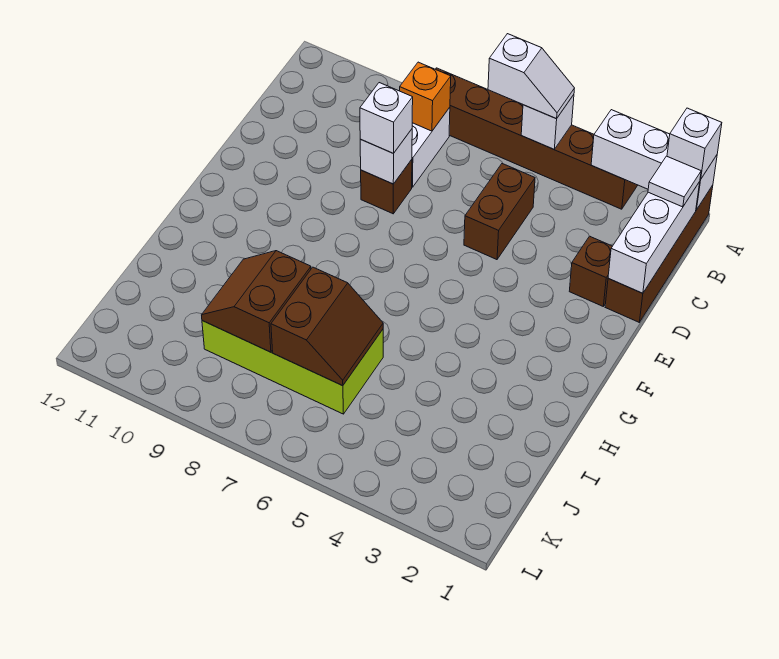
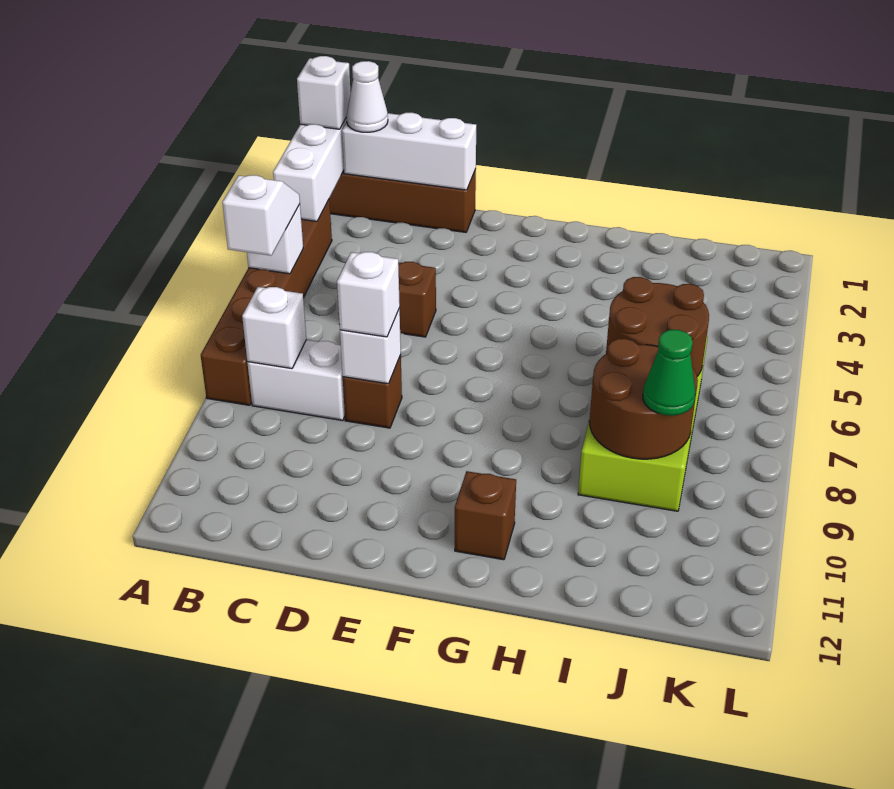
white tile B1 level 3 -> white cone B1 level 3
orange brick B8 level 2 -> white brick B8 level 2
brown brick D2 level 1 -> brown brick G11 level 1
brown slope I6:J7 level 2 top 7 -> brown round brick I6:J7 level 2
brown slope I8:J9 level 2 top 8 -> brown round brick I8:J9 level 2
none -> green cone J9 level 3

